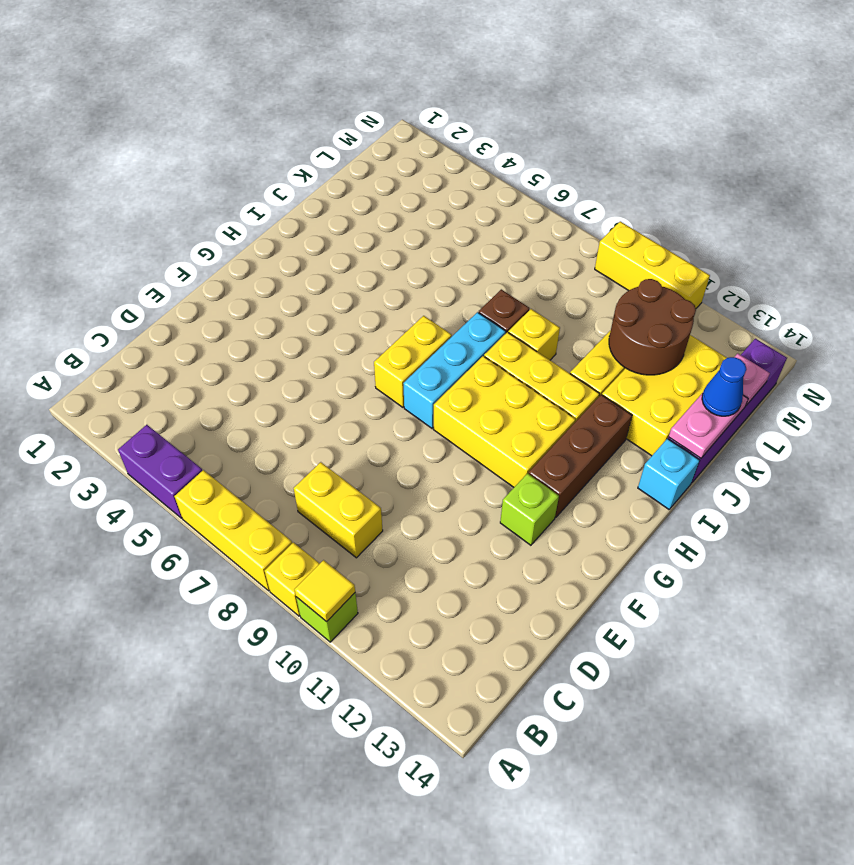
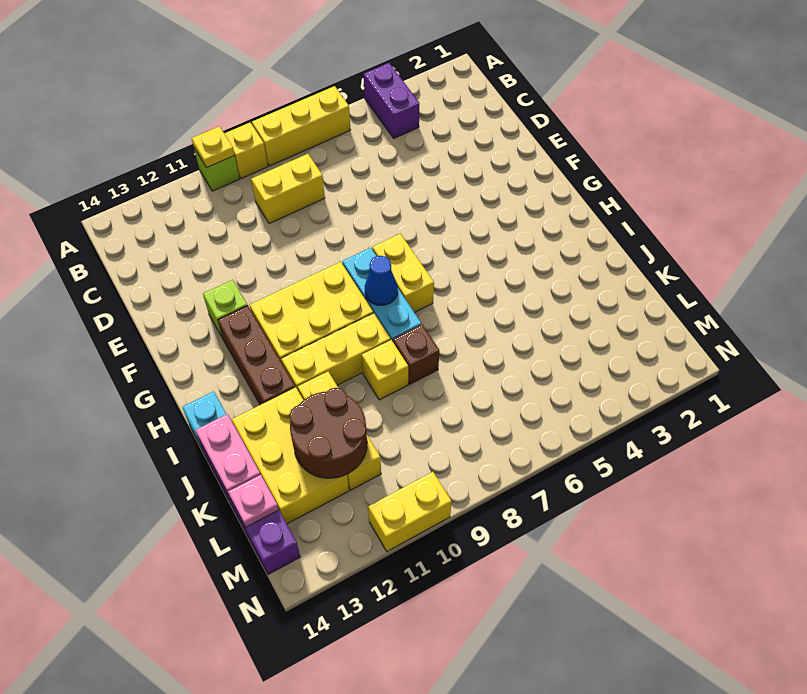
purple brick A4:A5 level 1 -> purple brick A4:B4 level 1
yellow tile A10 level 2 -> yellow plate A10 level 2
blue cone K14 level 3 -> blue cone H8 level 2
yellow brick N9:N11 level 1 -> yellow brick N10:N11 level 1

